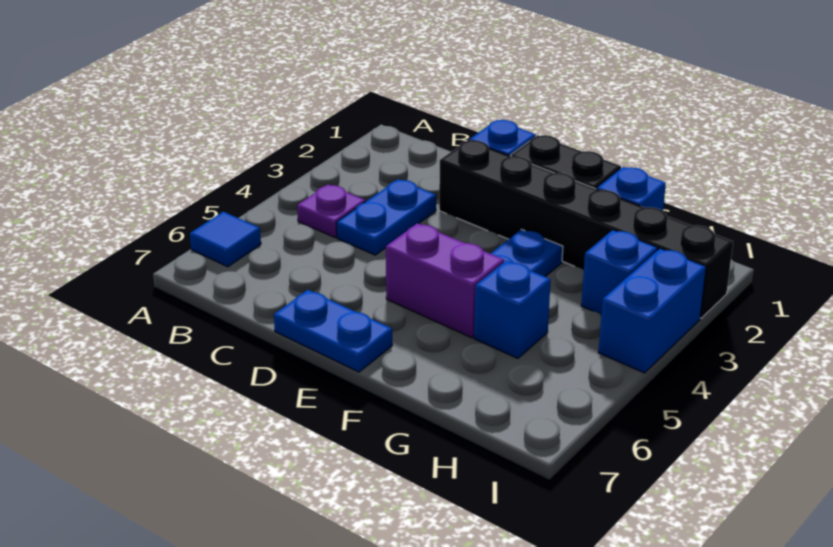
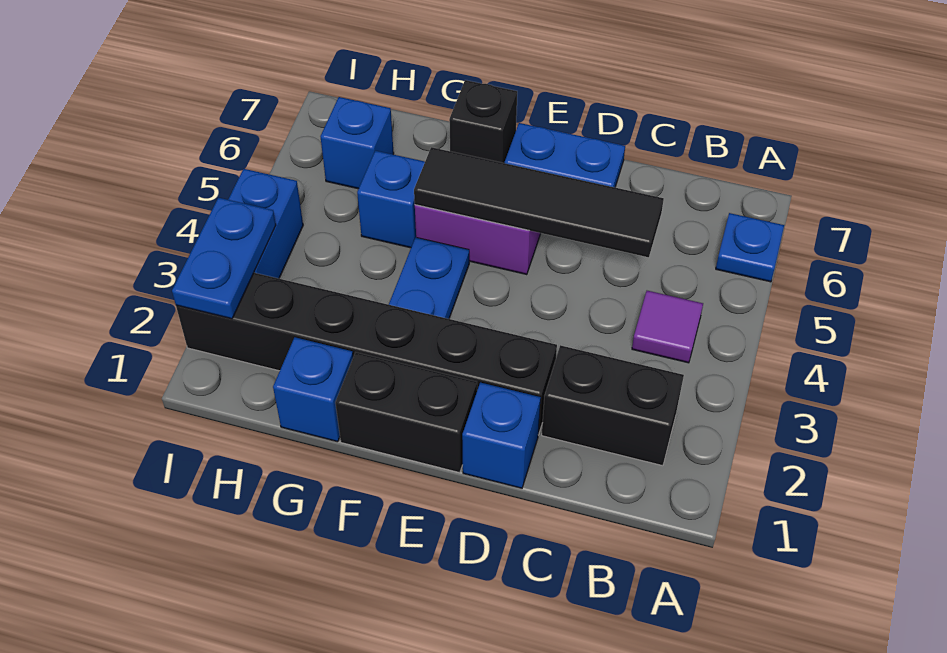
blue tile A6 level 1 -> blue plate A6 level 1
none -> black brick B2:C2 level 1
purple plate B4 level 1 -> purple tile B4 level 1
blue plate C3:C4 level 1 -> blue plate I2:I3 level 2
none -> black tile C5:F5 level 2
none -> black brick F7 level 1
blue brick H3 level 1 -> blue brick H6 level 1

